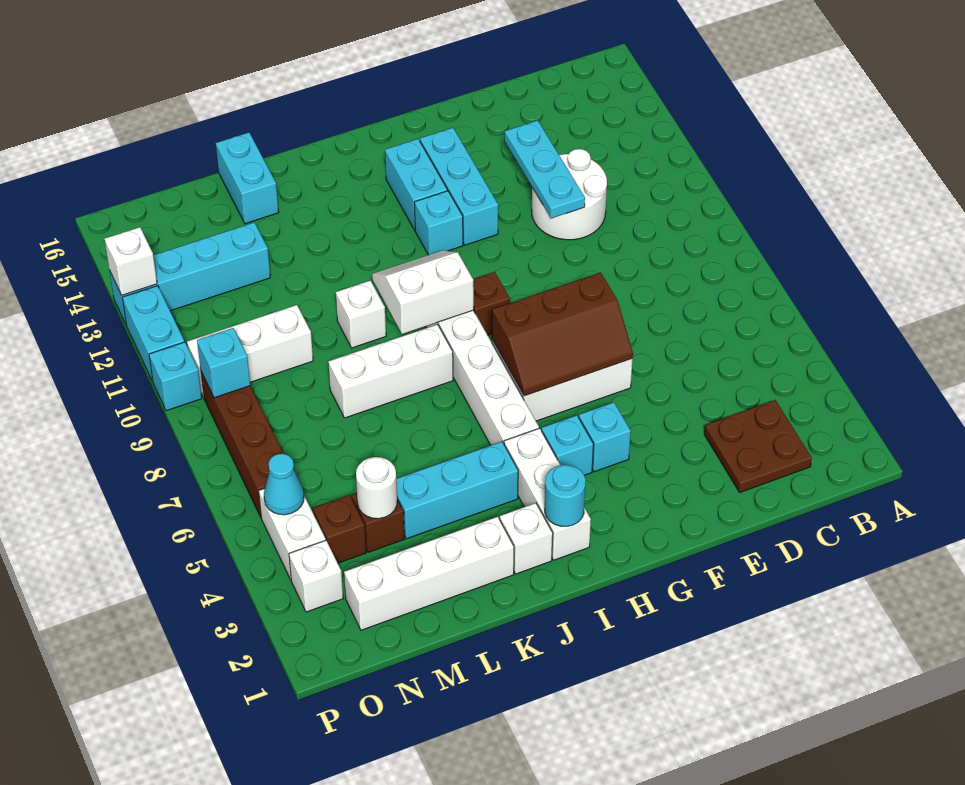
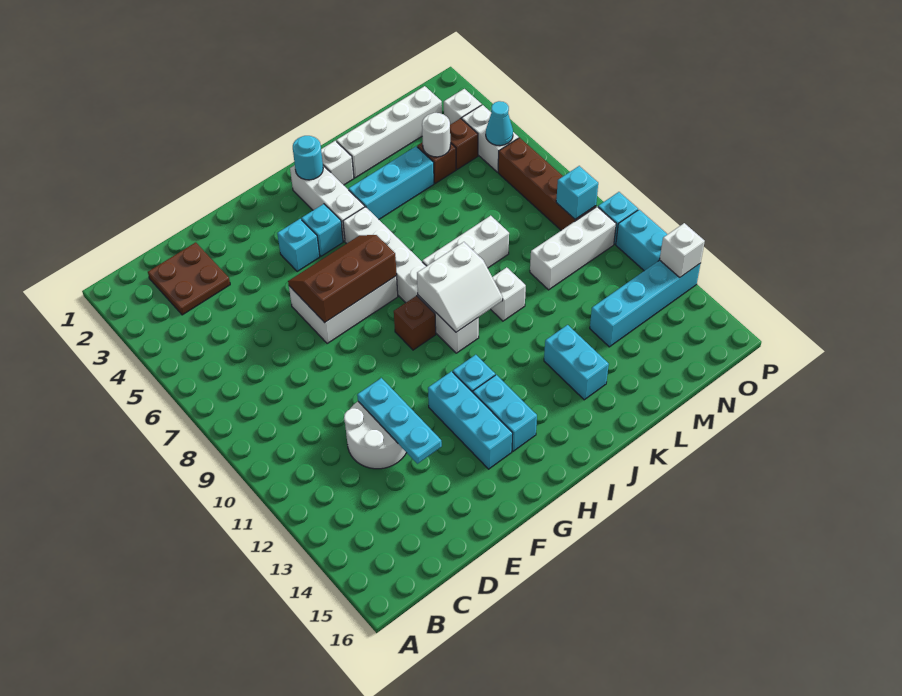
cyan brick L15:L16 level 1 -> cyan brick K13:K14 level 1

